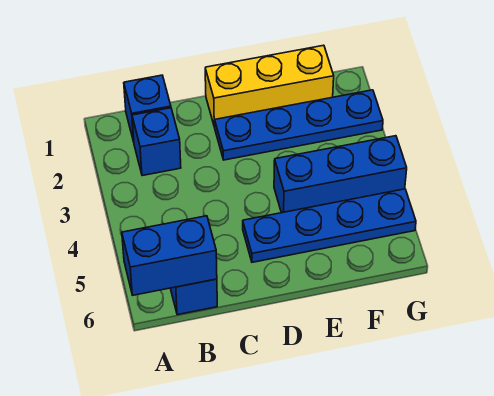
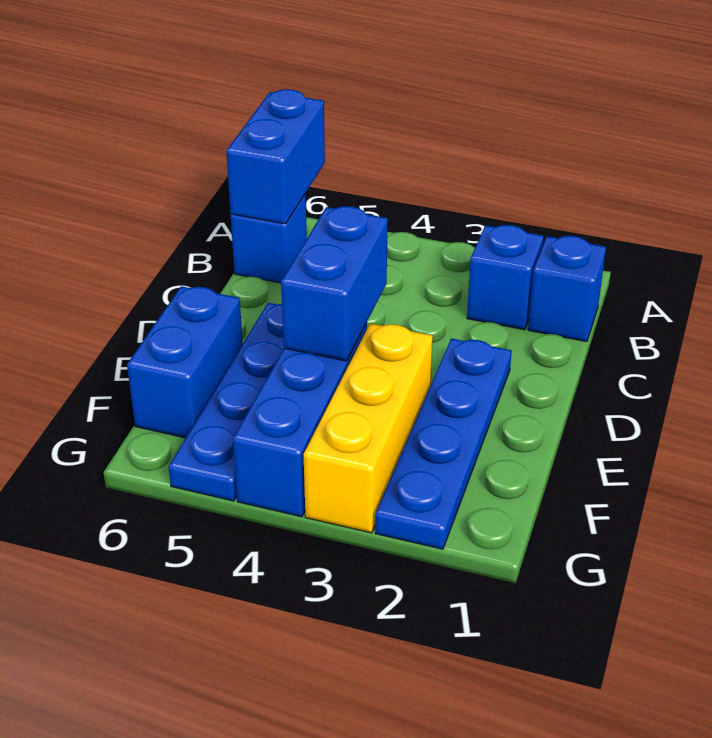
yellow brick D1:F1 level 1 -> yellow brick E3:G3 level 1
none -> blue brick D4:E4 level 2
none -> blue brick E6:F6 level 1

